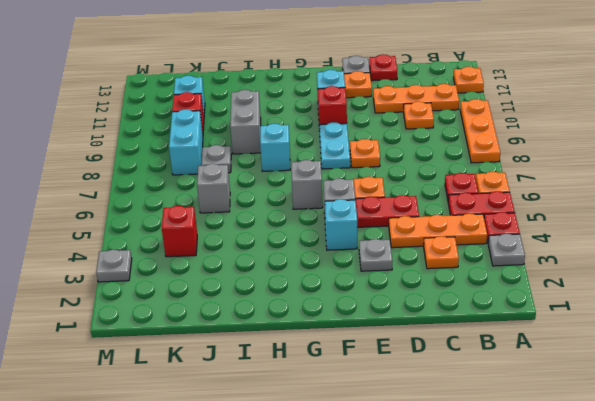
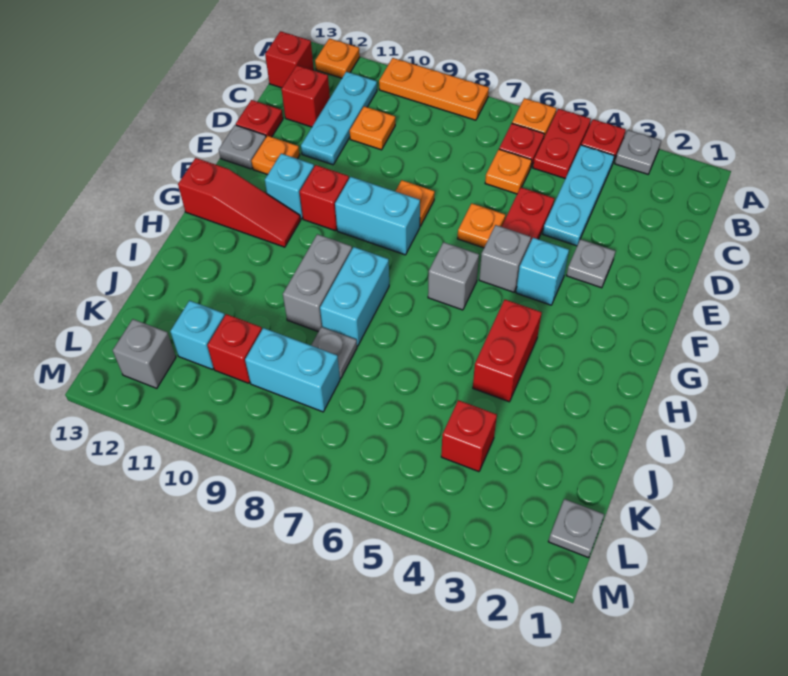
orange plate B4:D4 level 1 -> cyan plate B4:D4 level 1
orange plate B11:D11 level 1 -> cyan plate B11:D11 level 1
none -> red brick B13 level 1
orange plate C3 level 1 -> orange plate C6 level 1
none -> red brick C12 level 1
cyan plate F8:F9 level 1 -> cyan brick F8:F9 level 1
none -> red slope G11:G13 level 1 top 13
none -> red brick H4:I4 level 1
cyan brick H8 level 1 -> cyan brick H8:I8 level 1
grey brick I9:I10 level 1 -> grey brick H9:I9 level 1
grey brick J6 level 1 -> grey brick L12 level 1
grey plate M3 level 1 -> grey plate L1 level 1

